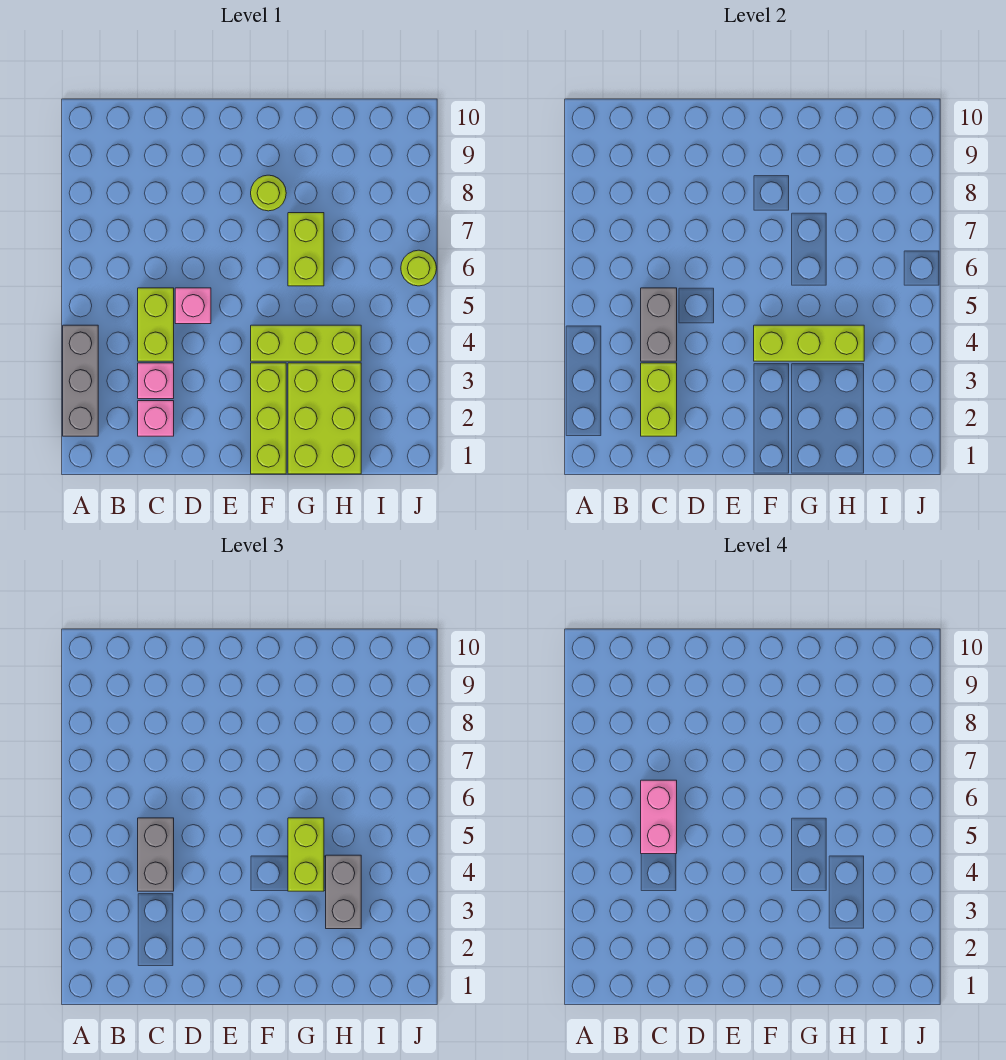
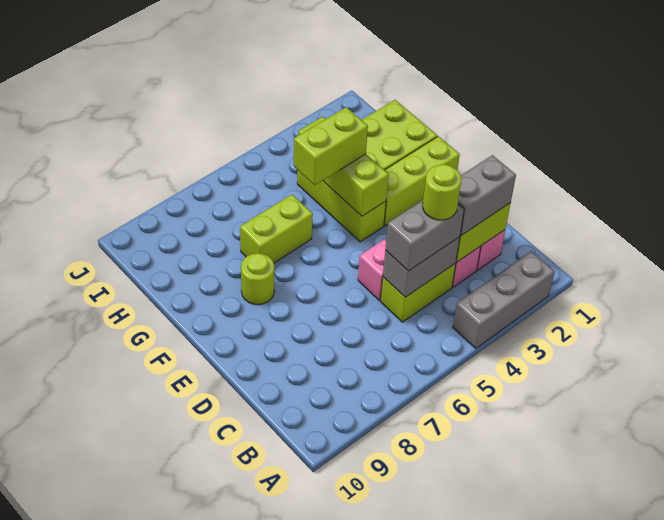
pink brick C5:C6 level 4 -> none
grey brick H3:H4 level 3 -> grey brick C2:C3 level 3
lime round brick J6 level 1 -> lime round brick C4 level 4

